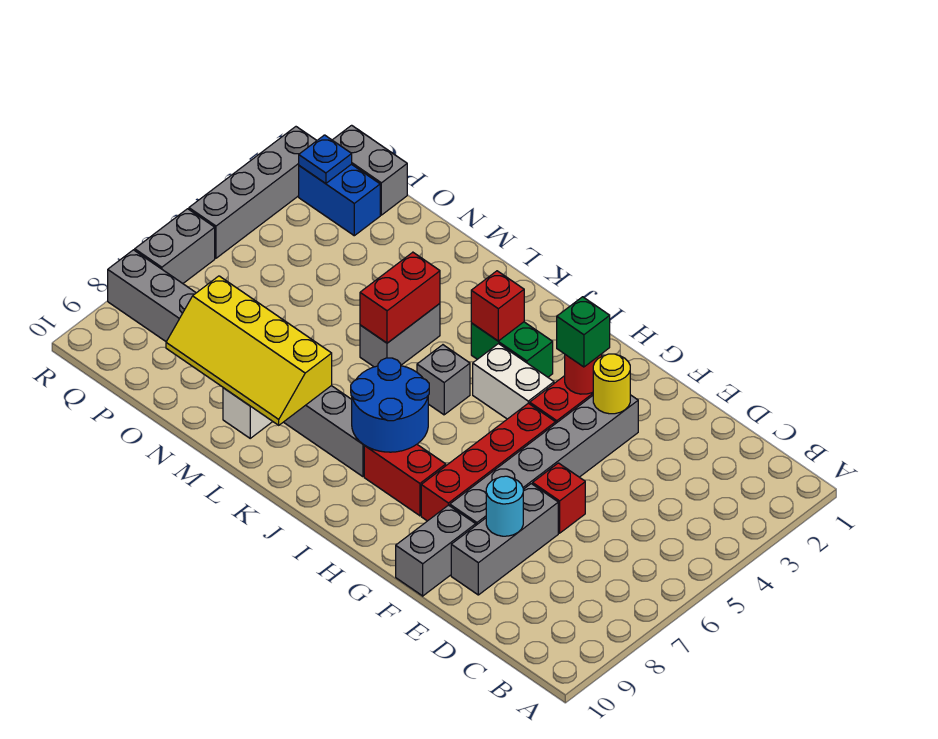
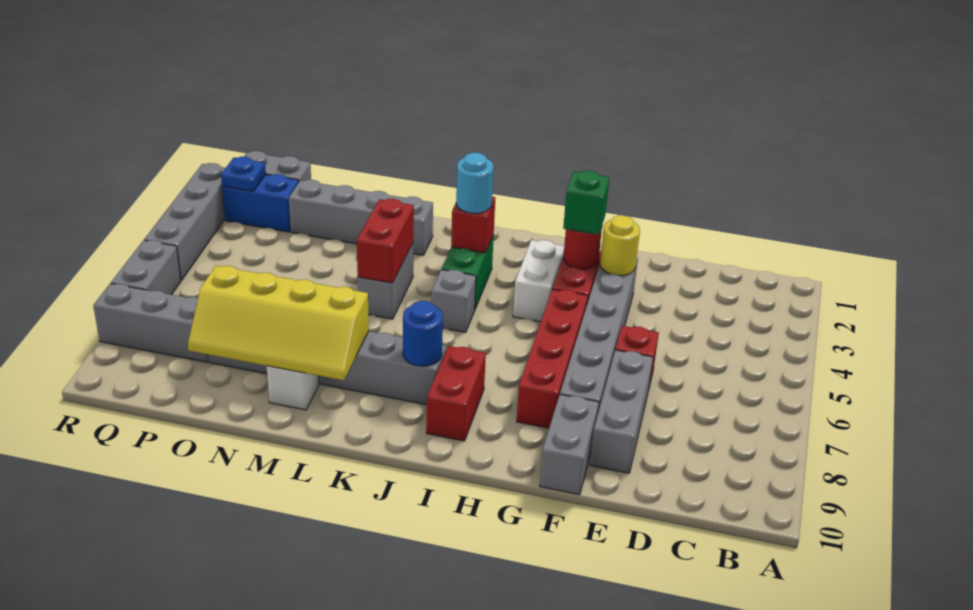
cyan round brick E8 level 2 -> cyan round brick J3 level 3
white brick H4:I4 level 1 -> white brick H3:H4 level 1
red brick H8:I8 level 1 -> red brick I8:I9 level 1
green brick I3:J3 level 1 -> green brick J3:J4 level 1
blue round brick I7:J8 level 2 -> blue round brick J8 level 2
none -> grey brick L2:O2 level 1

